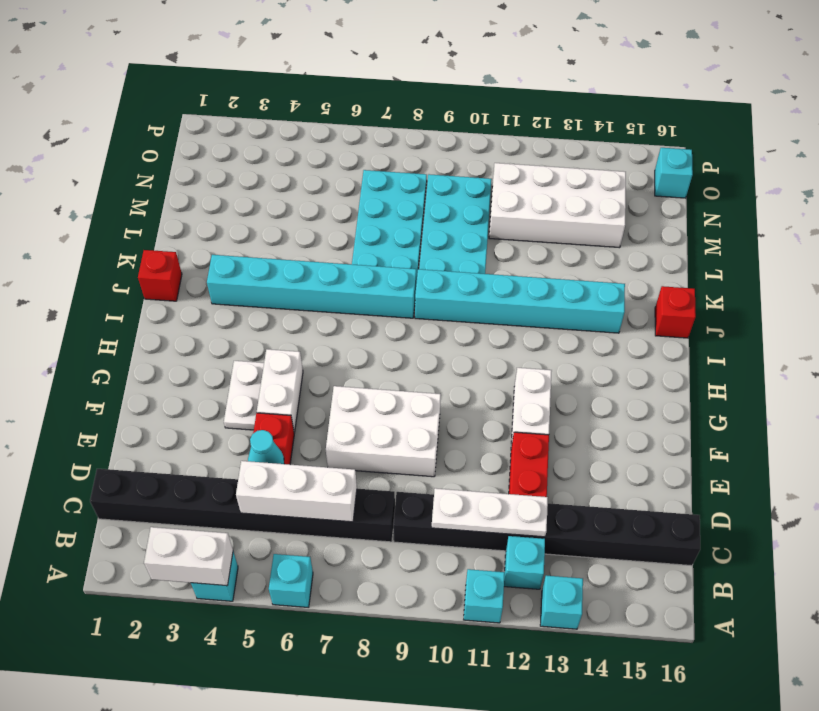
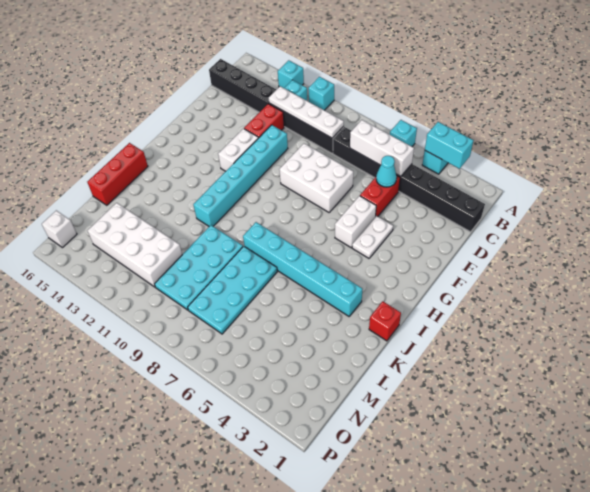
white brick A3:A4 level 2 -> cyan brick A3:A4 level 2
white plate C10:C12 level 2 -> white plate C9:C12 level 2
cyan brick J9:J14 level 1 -> cyan brick E11:J11 level 1
red brick J16 level 1 -> red brick J16:L16 level 1
cyan brick O16 level 1 -> white brick O16 level 1

